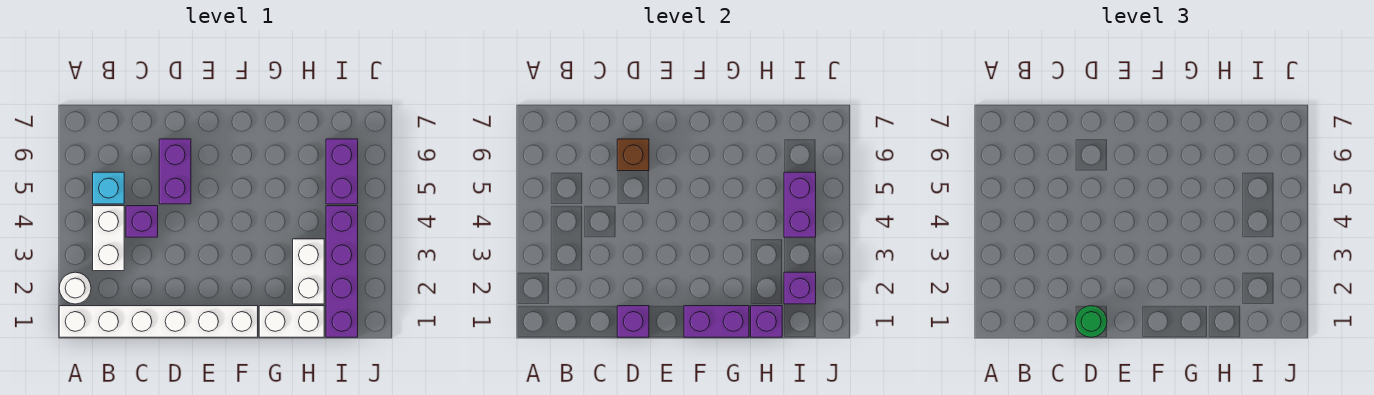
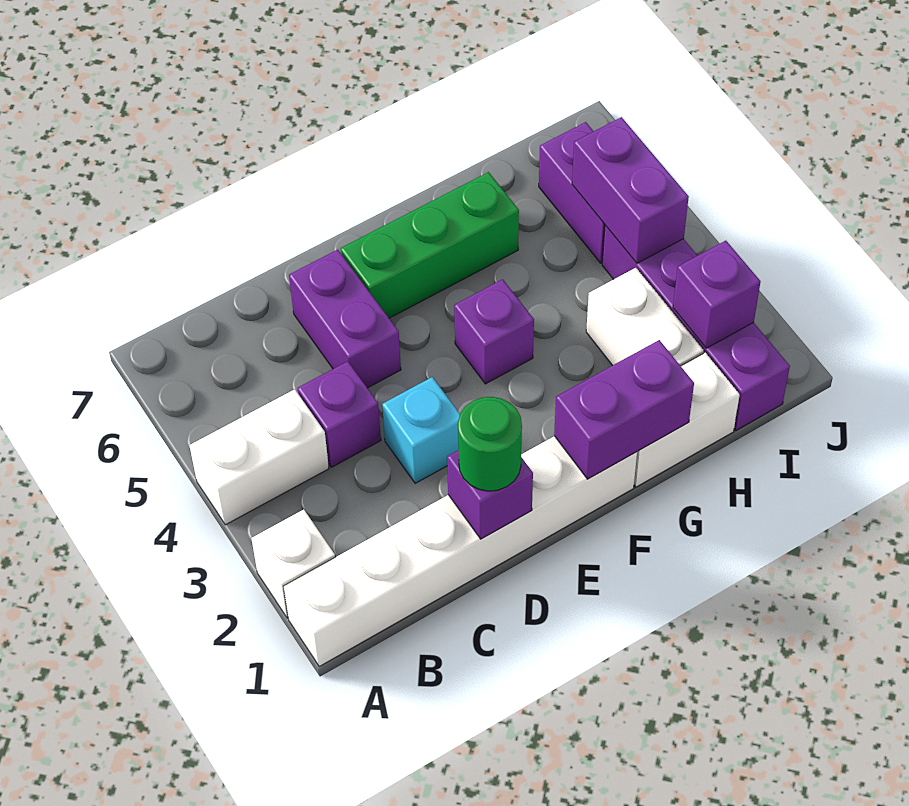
white round brick A2 level 1 -> white brick A2 level 1
white brick B3:B4 level 1 -> white brick A4:B4 level 1
cyan brick B5 level 1 -> cyan brick D3 level 1
brown brick D6 level 2 -> none
none -> green brick E6:G6 level 1
purple brick H1 level 2 -> purple brick F4 level 1

